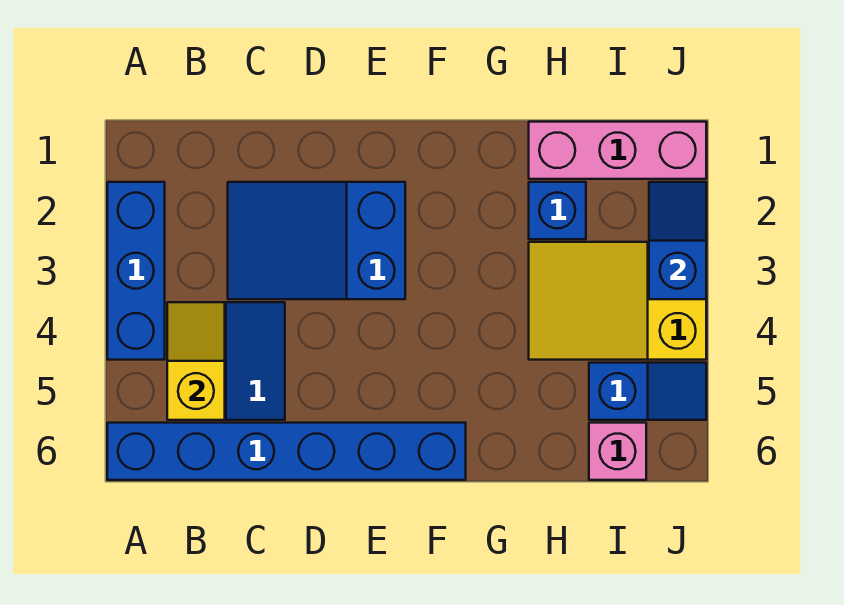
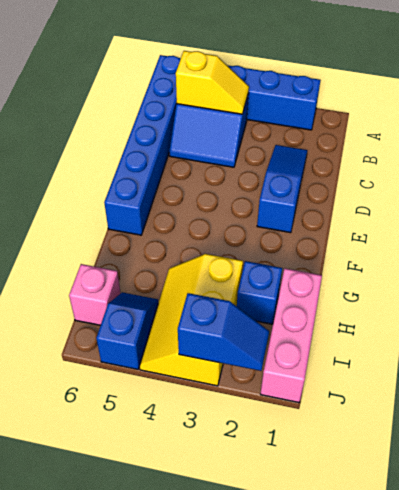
blue slope C2:E3 level 1 top E -> blue slope C2:E2 level 1 top E
yellow slope H3:J4 level 1 top J -> yellow slope H3:J4 level 1 top 3
blue slope I5:J5 level 1 top I -> blue slope I5:J5 level 1 top J

